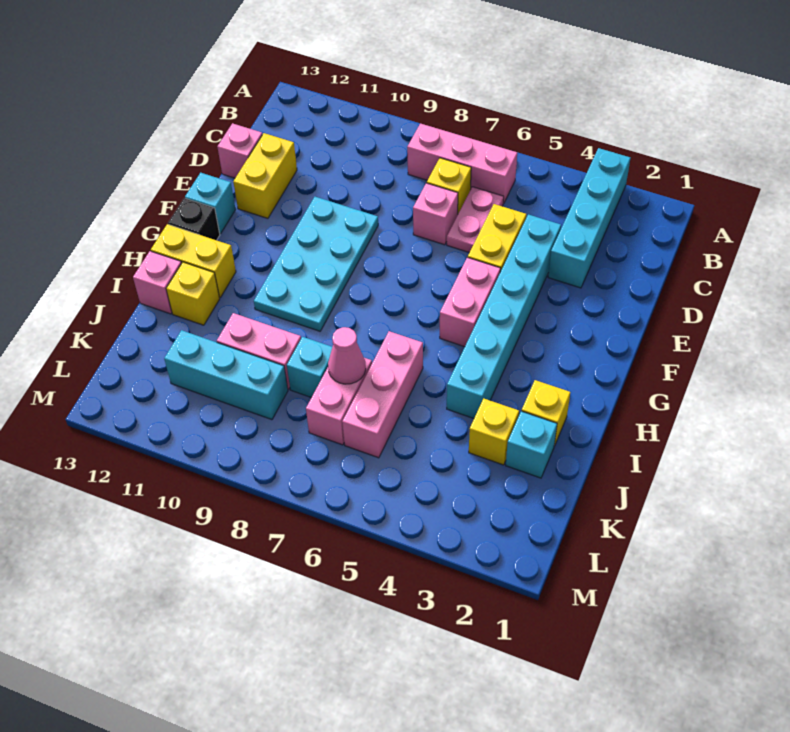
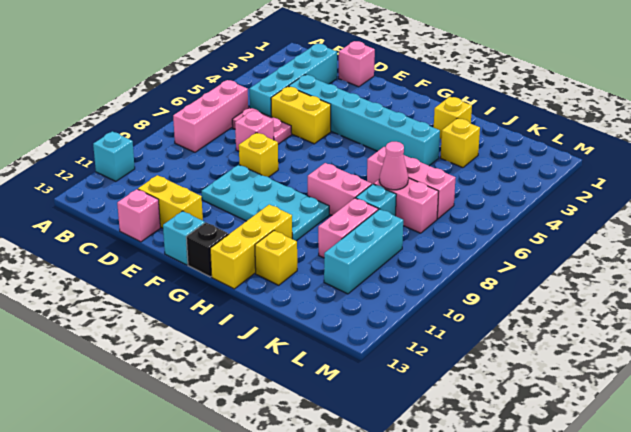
cyan brick A3:D3 level 1 -> cyan brick C2:C5 level 1
yellow brick C7 level 1 -> yellow brick E8 level 1
pink brick F5:G5 level 1 -> pink brick H8:I8 level 1
yellow brick H12:H13 level 1 -> yellow brick H11:H13 level 1
pink brick I13 level 1 -> pink brick D1 level 1
cyan brick J2 level 1 -> cyan brick A11 level 1

